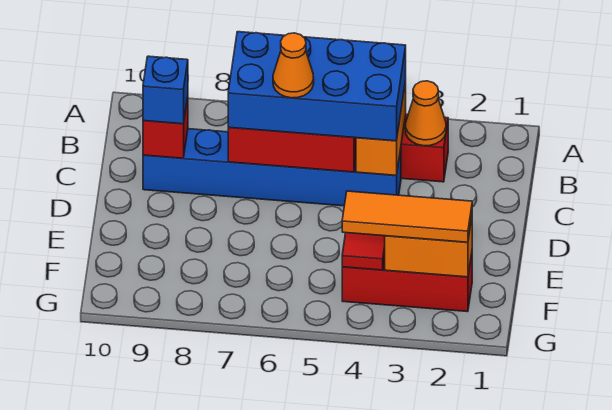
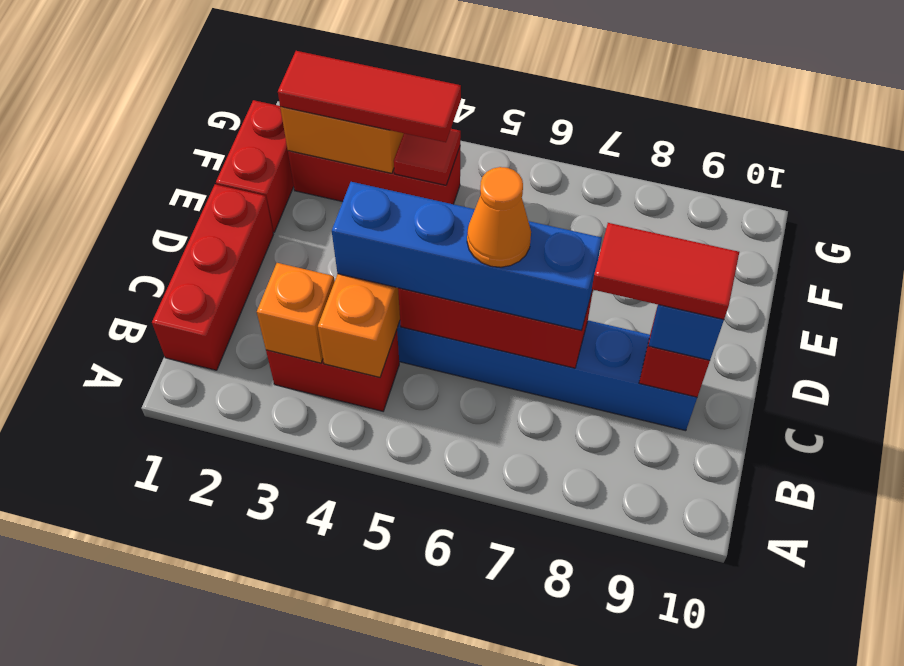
none -> red brick B1:D1 level 1
orange cone B3 level 2 -> orange brick B3 level 2
blue brick B4:C7 level 3 -> blue brick C4:C7 level 3
none -> red tile C8:C9 level 4
none -> red brick E1:F1 level 1
orange tile F2:F4 level 3 -> red tile F2:F4 level 3

